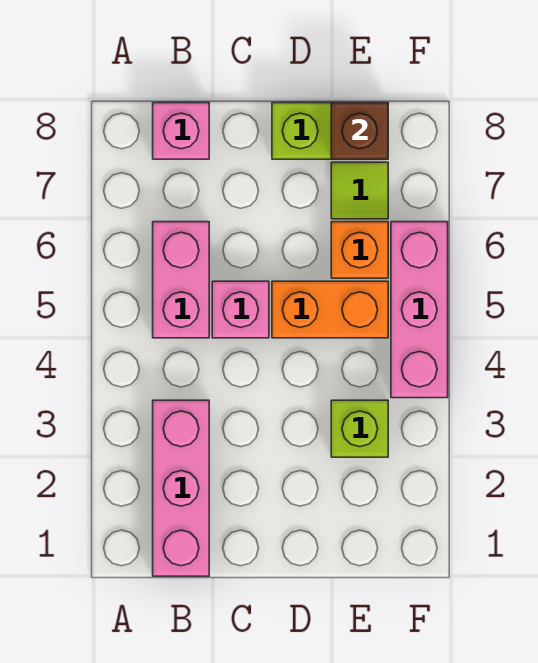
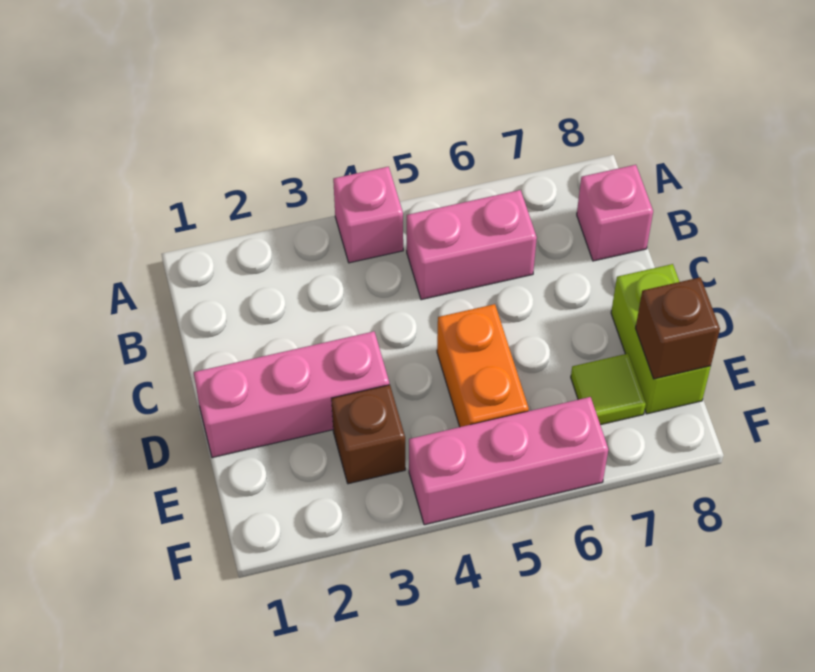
pink brick B1:B3 level 1 -> pink brick D1:D3 level 1
pink brick C5 level 1 -> pink brick A4 level 1
lime brick E3 level 1 -> brown brick E3 level 1
orange brick E6 level 1 -> none

